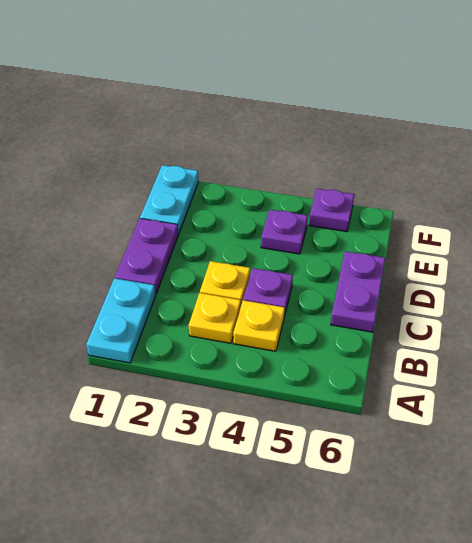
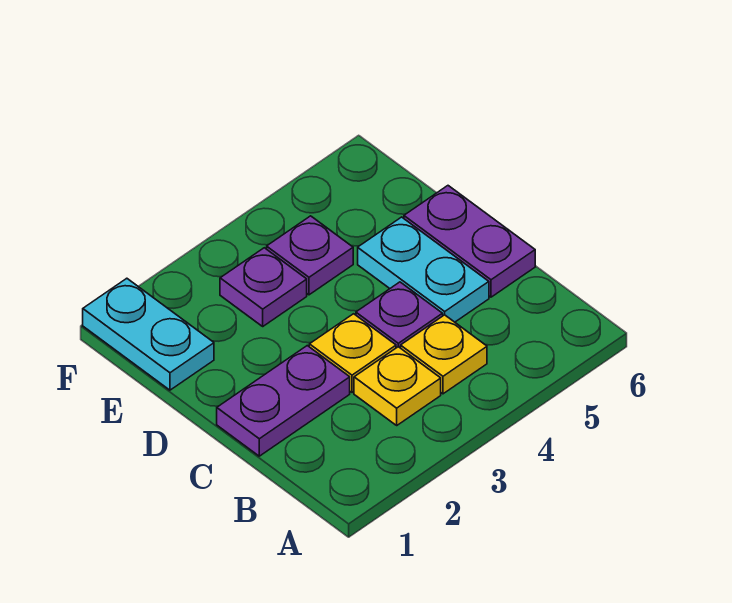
cyan plate A1:B1 level 1 -> cyan plate C5:D5 level 1
purple plate C1:D1 level 1 -> purple plate C1:C2 level 1
purple plate F5 level 1 -> purple plate E3 level 1

